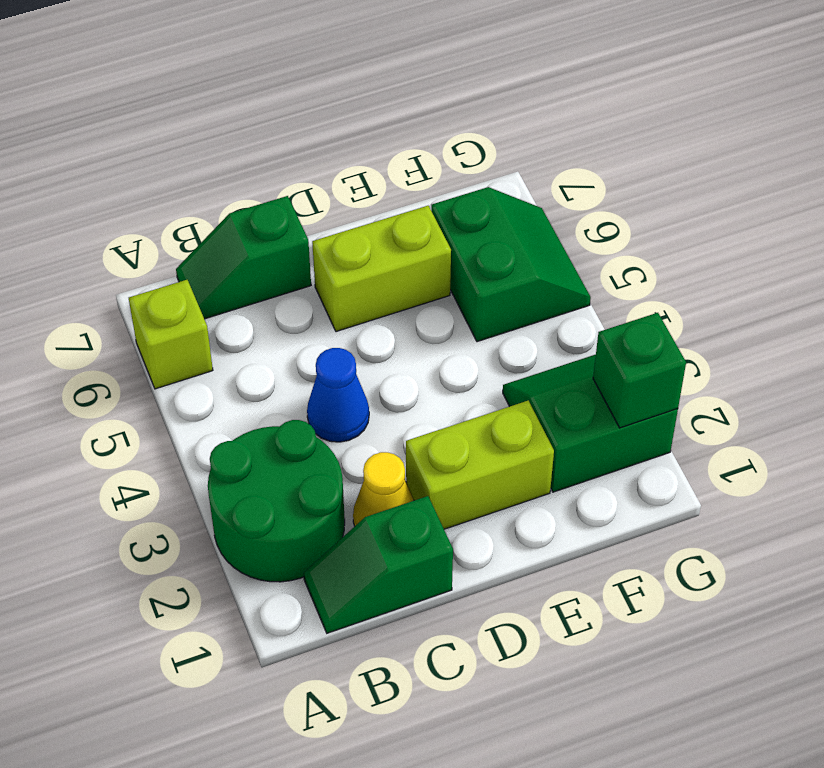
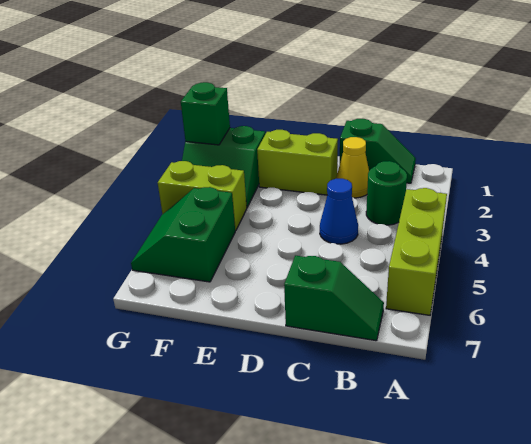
green round brick A2:B3 level 1 -> green round brick B3 level 1
lime brick A6 level 1 -> lime brick A4:A6 level 1
lime brick D6:E6 level 1 -> lime brick F4:G4 level 1

